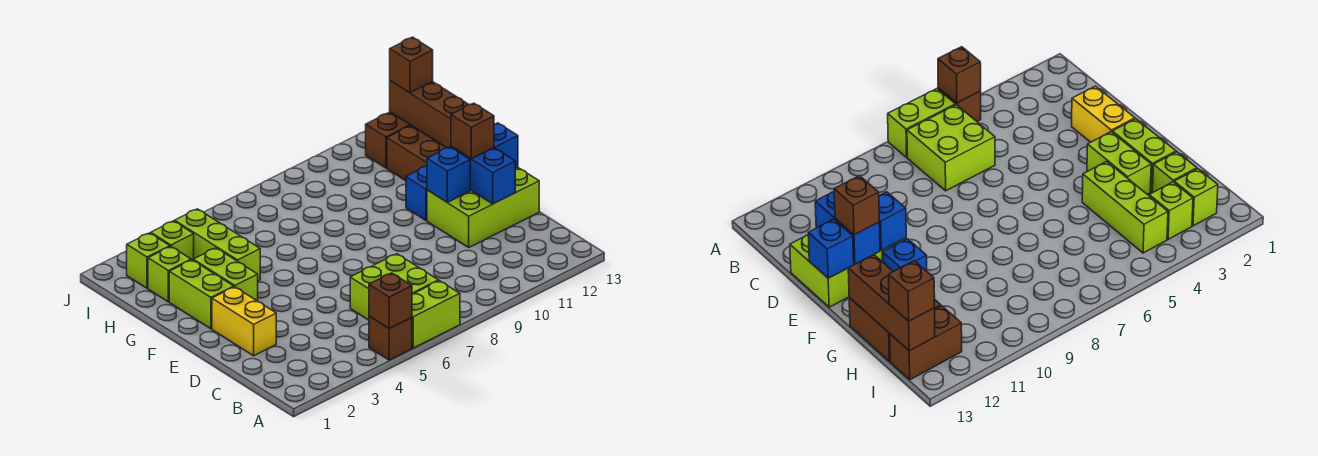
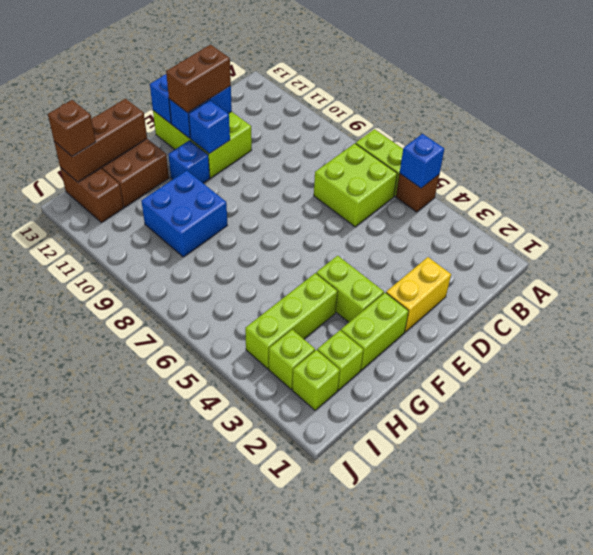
brown brick A5 level 2 -> blue brick A5 level 2
brown brick E12 level 3 -> brown brick D12:E12 level 3
lime brick F3:G3 level 1 -> lime brick F3:F4 level 1
none -> blue brick G9:H10 level 1

